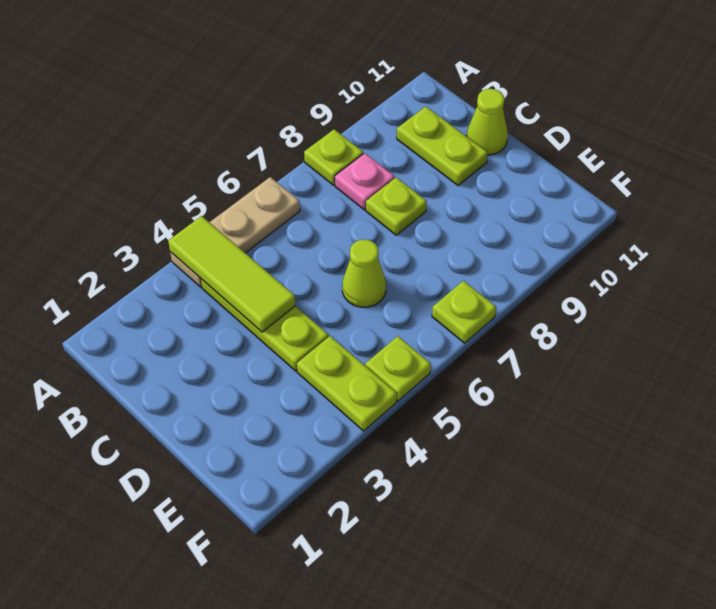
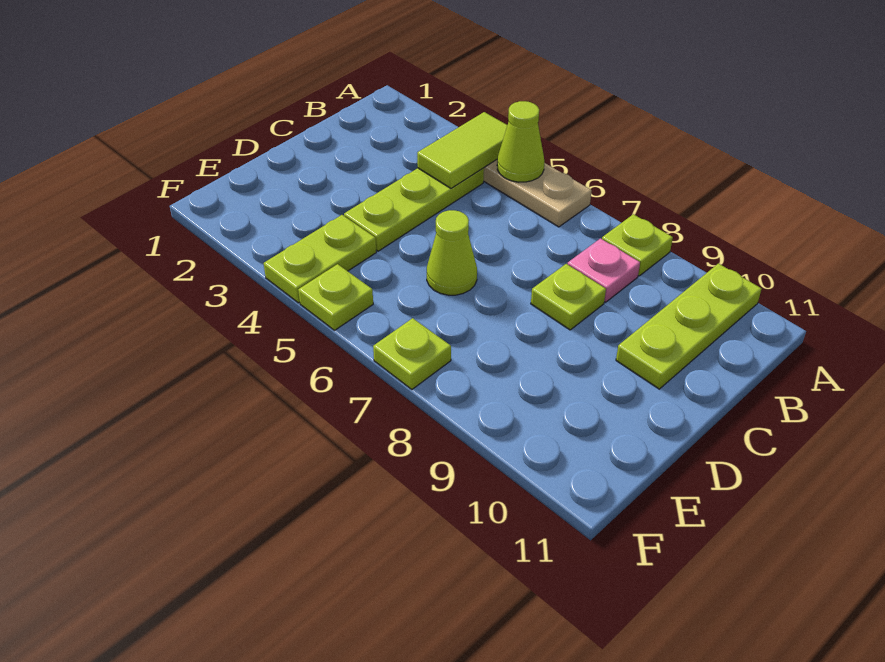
lime tile A4:C4 level 2 -> lime tile A4:B4 level 2
lime plate B10:C10 level 1 -> lime plate A10:C10 level 1
lime cone C11 level 1 -> lime cone A5 level 2

